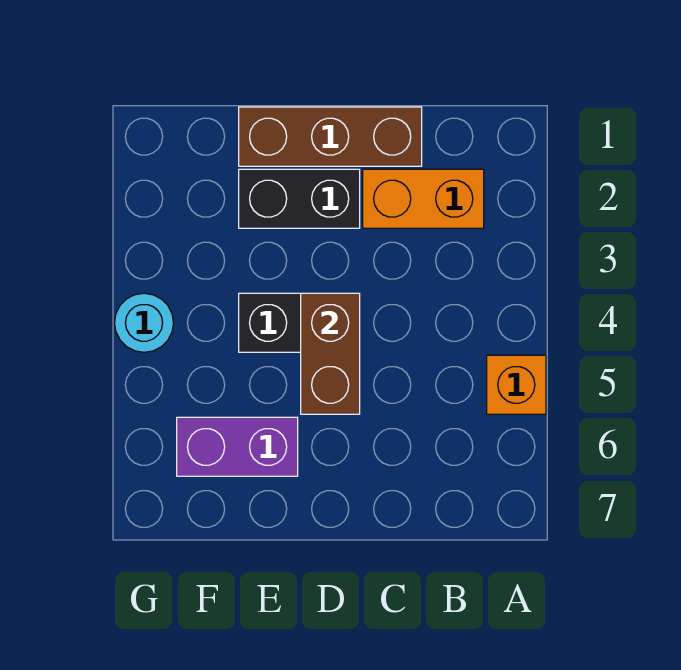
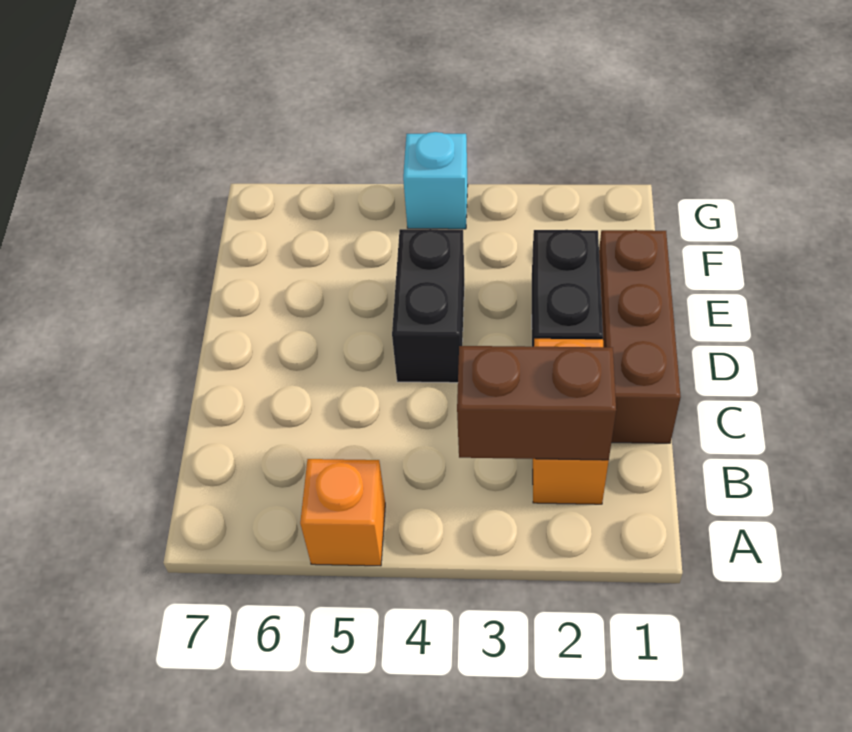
brown brick D4:D5 level 2 -> brown brick B2:B3 level 2
purple brick E6:F6 level 1 -> none
cyan round brick G4 level 1 -> cyan brick G4 level 1

